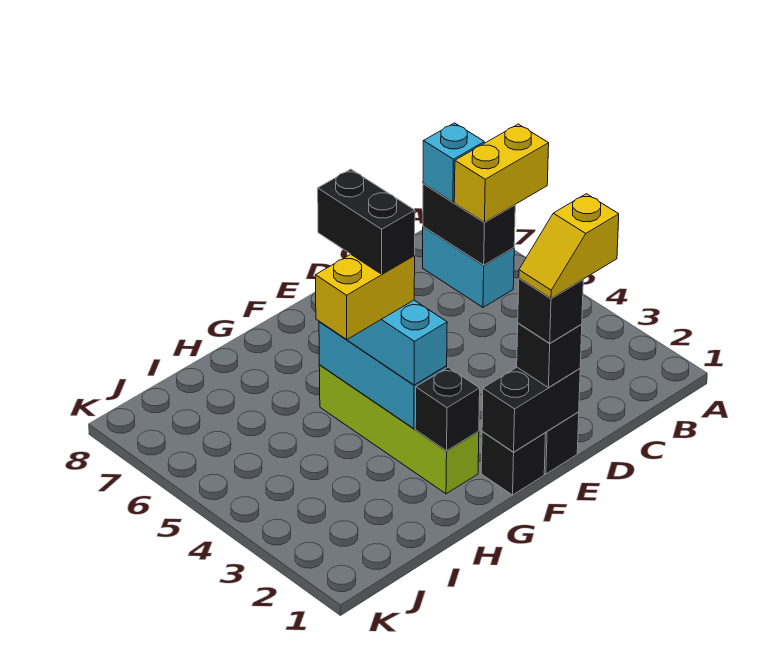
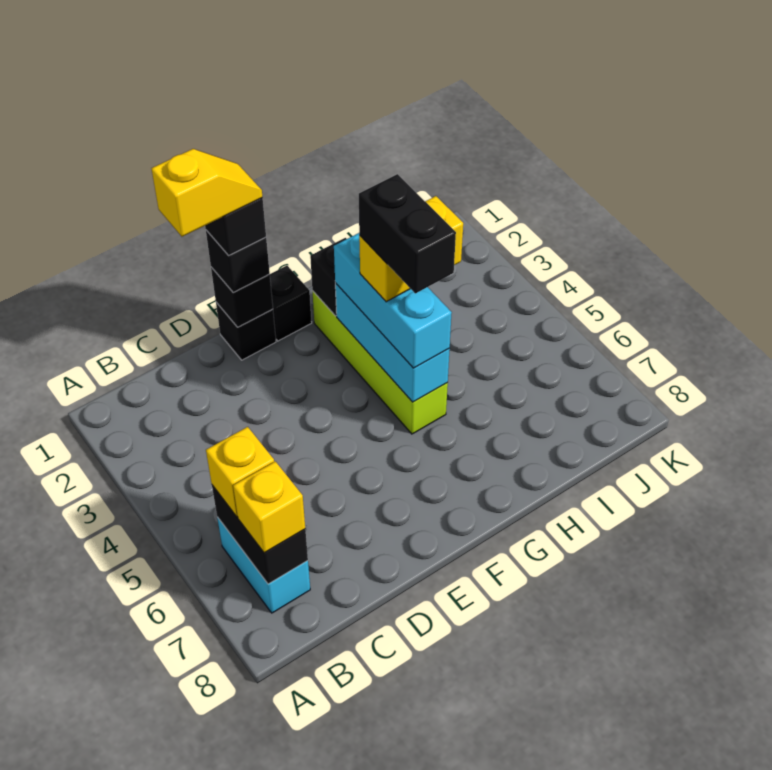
yellow brick A6:B6 level 3 -> yellow brick B6 level 3
cyan brick B7 level 3 -> yellow brick B7 level 3
black brick E1:F1 level 2 -> black brick E1 level 2

